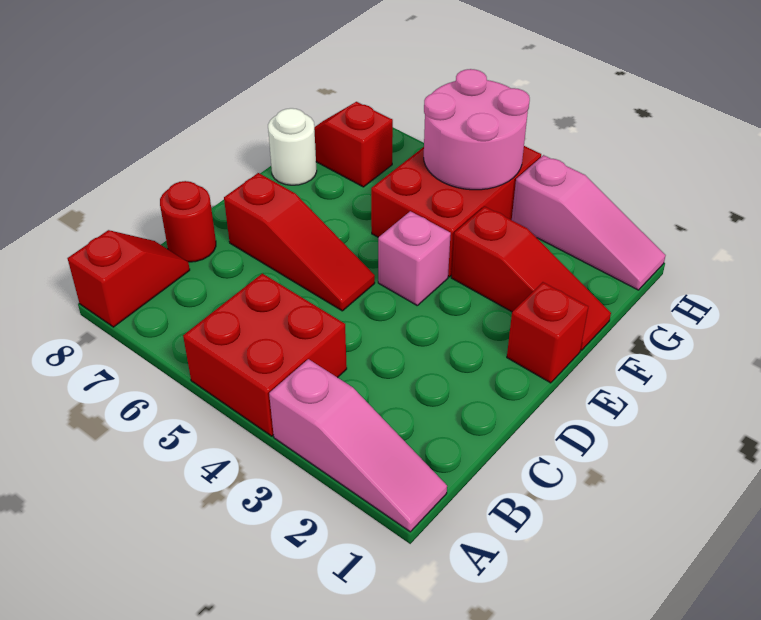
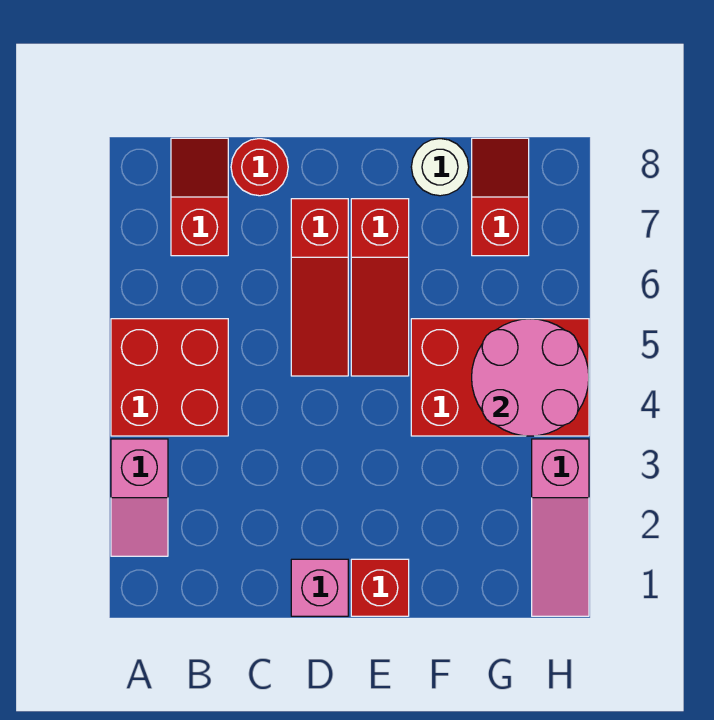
pink slope A1:A3 level 1 top 3 -> pink slope A2:A3 level 1 top 3
red slope A8:B8 level 1 top A -> red slope B7:B8 level 1 top 7
pink brick E4 level 1 -> pink brick D1 level 1
red slope F1:F3 level 1 top 3 -> red slope E5:E7 level 1 top 7

